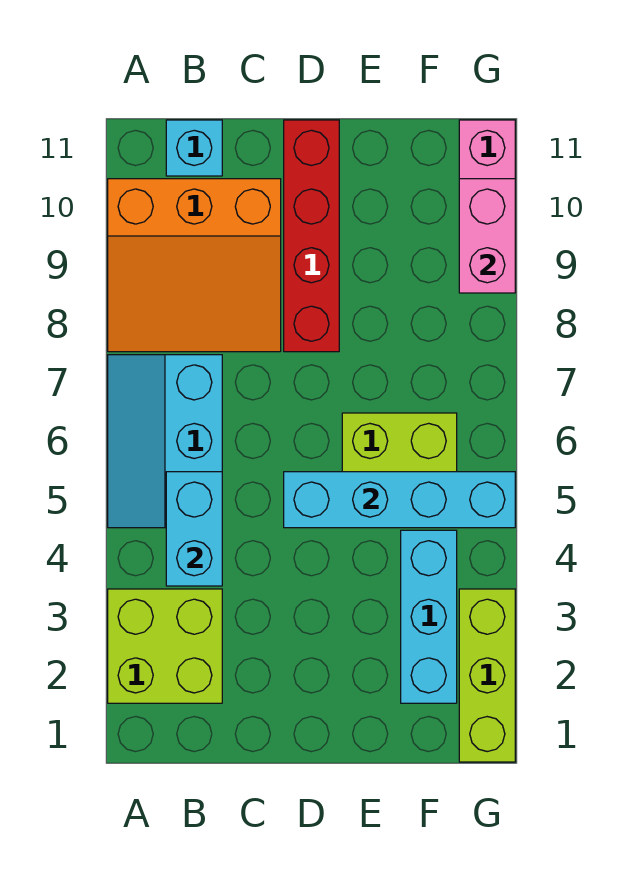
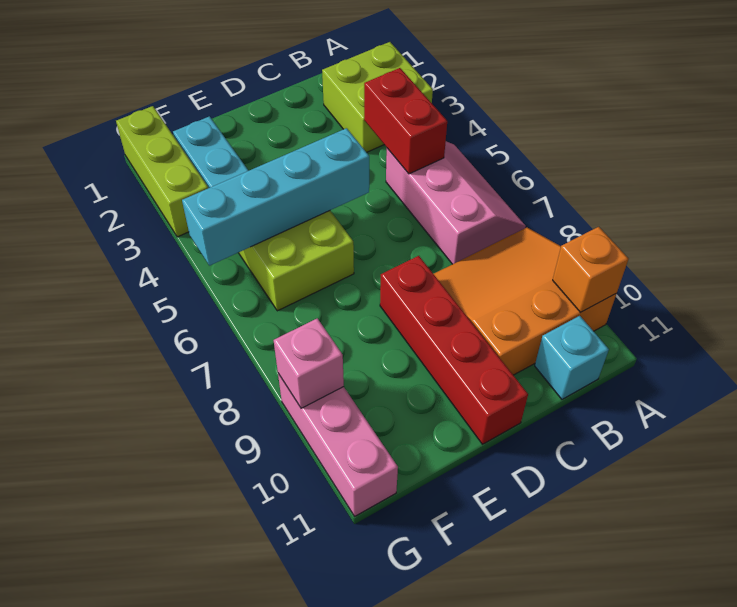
cyan slope A5:B7 level 1 top B -> pink slope A5:B7 level 1 top B
none -> orange brick A10 level 2
cyan brick B4:B5 level 2 -> red brick B4:B5 level 2
pink brick G9:G10 level 2 -> pink brick G9 level 2

